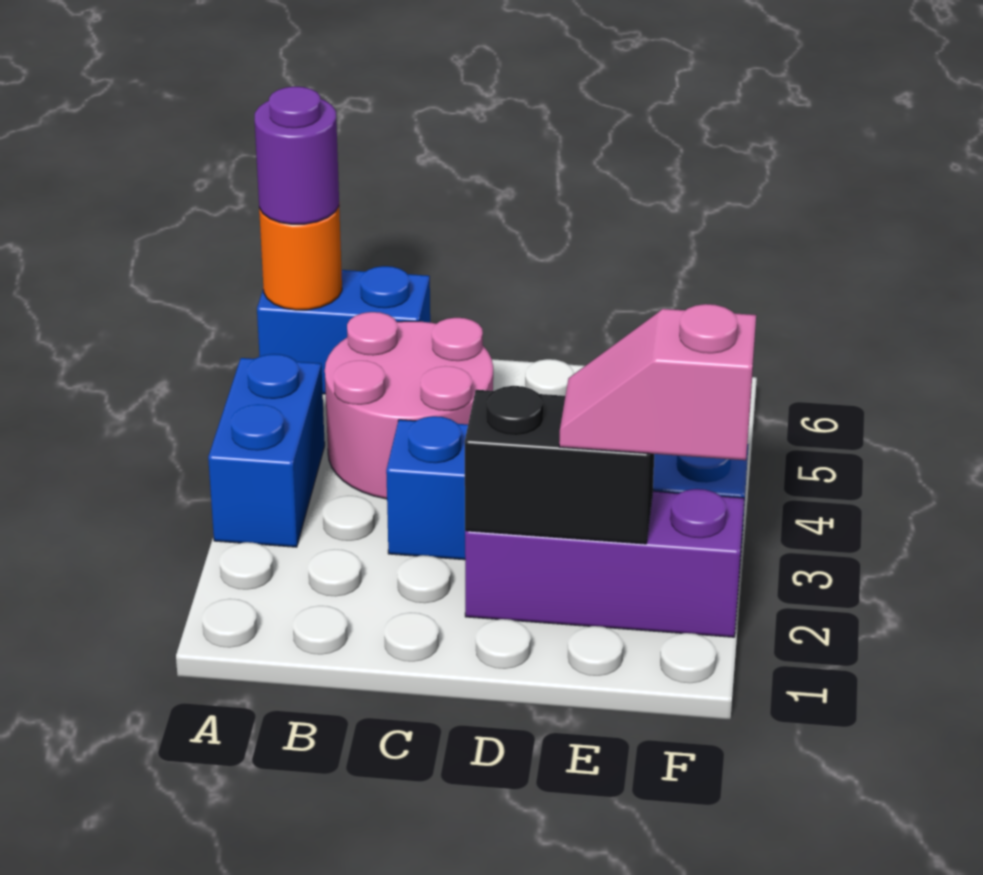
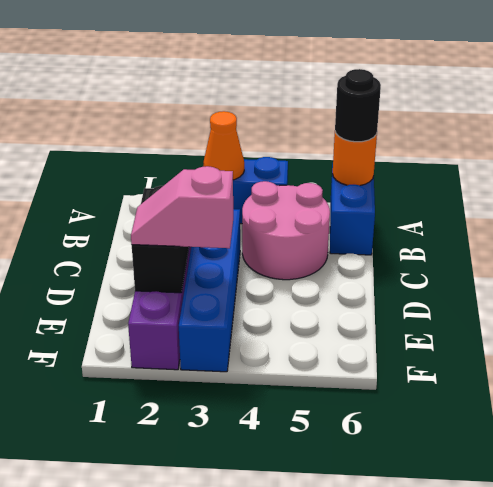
none -> orange cone A3 level 2
purple round brick A6 level 3 -> black round brick A6 level 3
pink slope E2:F2 level 3 top F -> pink slope E2:E3 level 3 top 3

